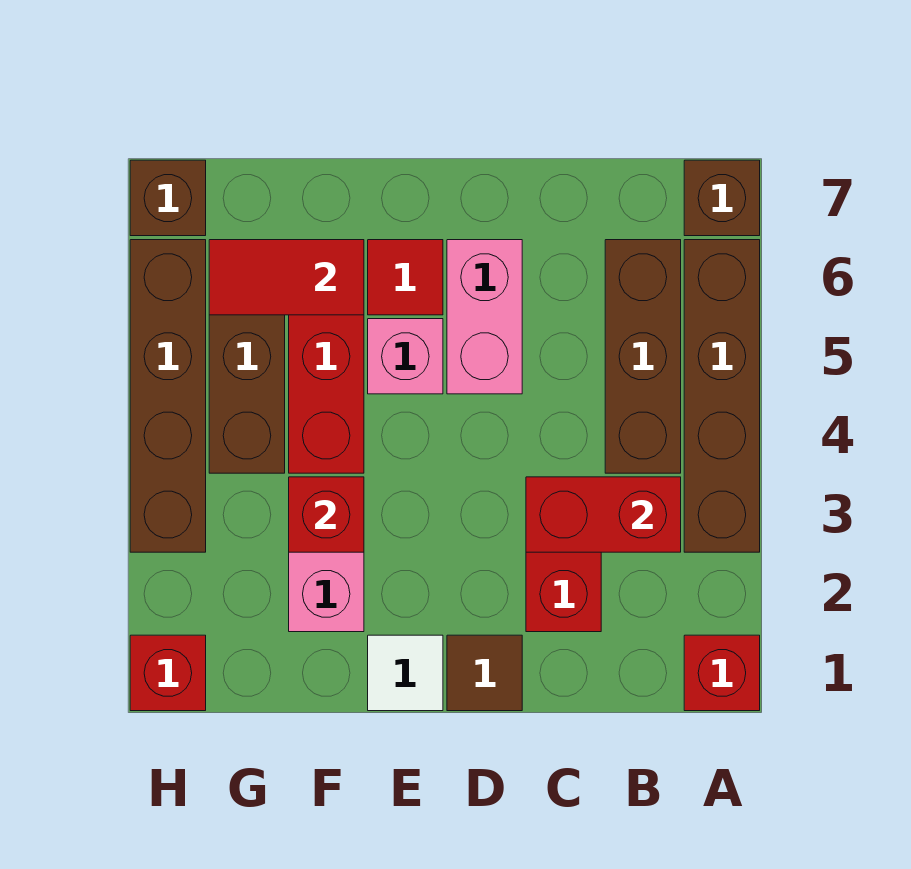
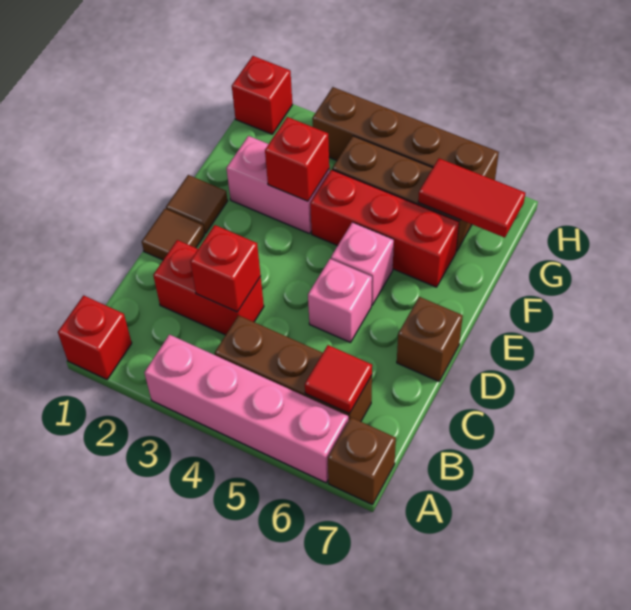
brown brick A3:A6 level 1 -> pink brick A3:A6 level 1
red brick B3:C3 level 2 -> red brick C3 level 2
pink brick D5:D6 level 1 -> pink brick D5 level 1
white tile E1 level 1 -> brown tile E1 level 1
red tile E6 level 1 -> red tile B6 level 2
red tile F6:G6 level 2 -> red tile G6:G7 level 2
brown brick H7 level 1 -> brown brick D7 level 1

